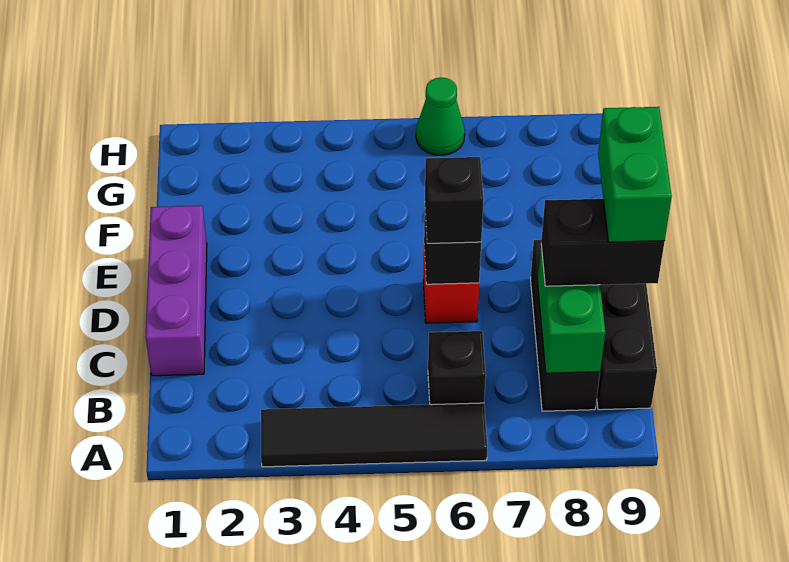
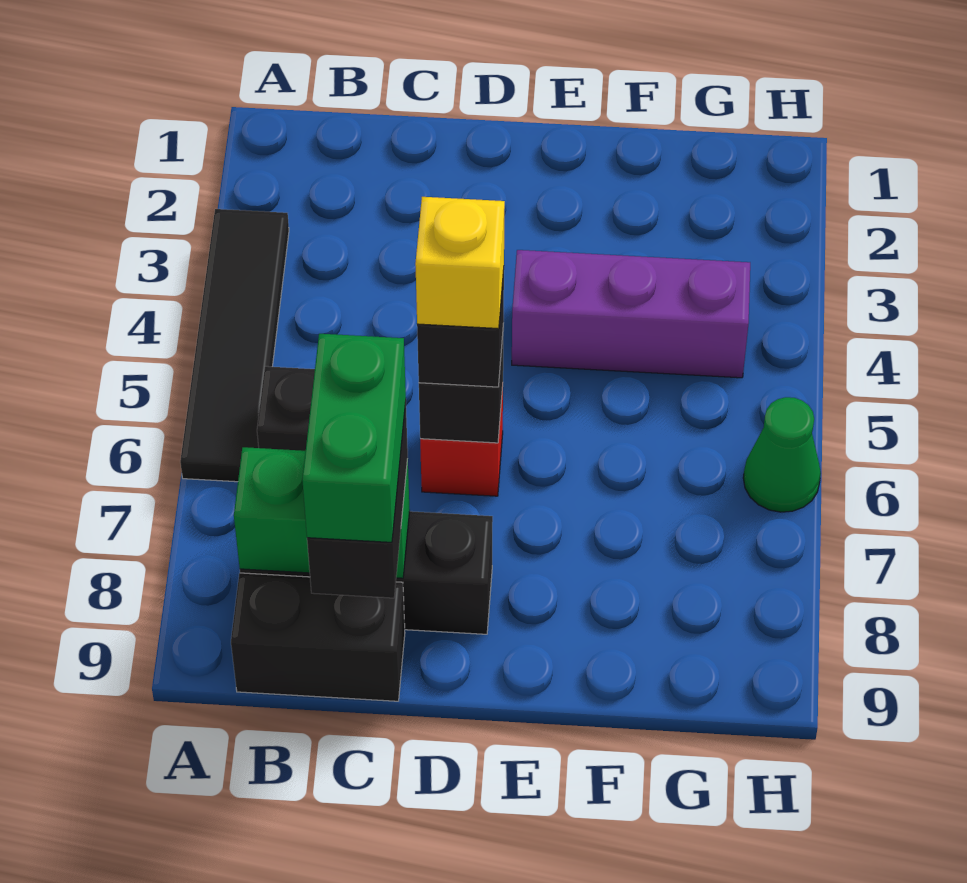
purple brick C1:E1 level 1 -> purple brick E4:G4 level 1
green brick C9:D9 level 4 -> green brick C8:C9 level 4
none -> yellow brick D6 level 4

